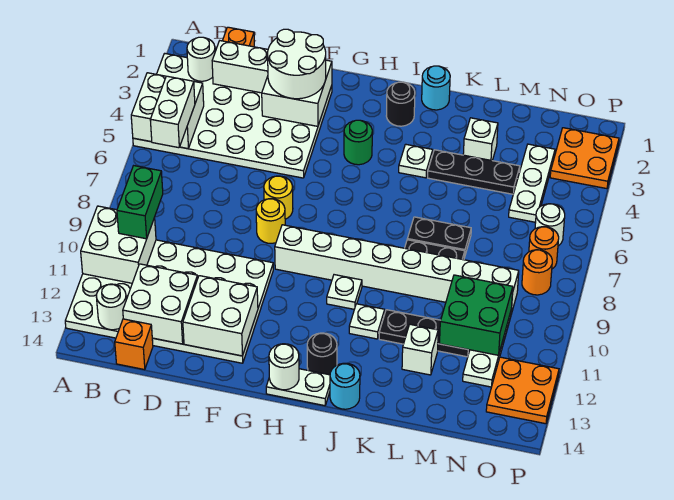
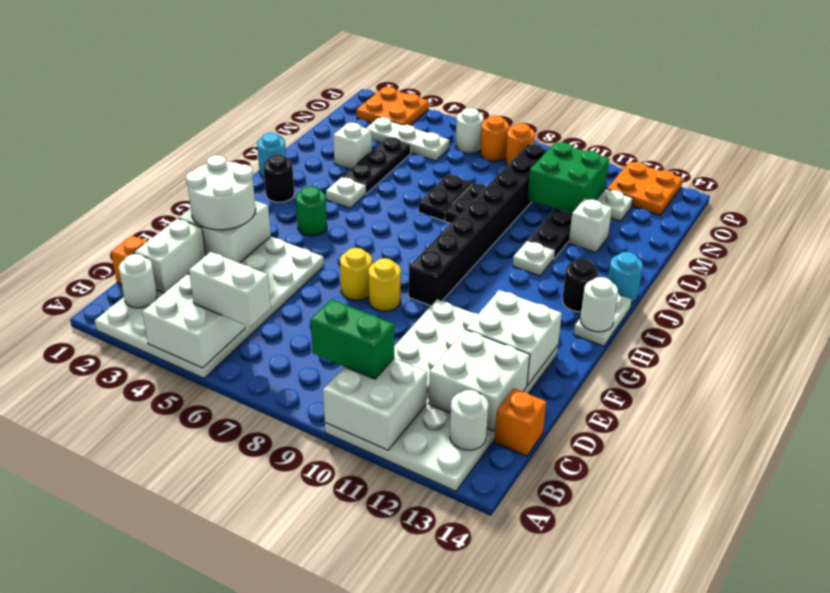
white brick G9:N9 level 1 -> black brick G9:N9 level 1
white plate I10 level 1 -> none

